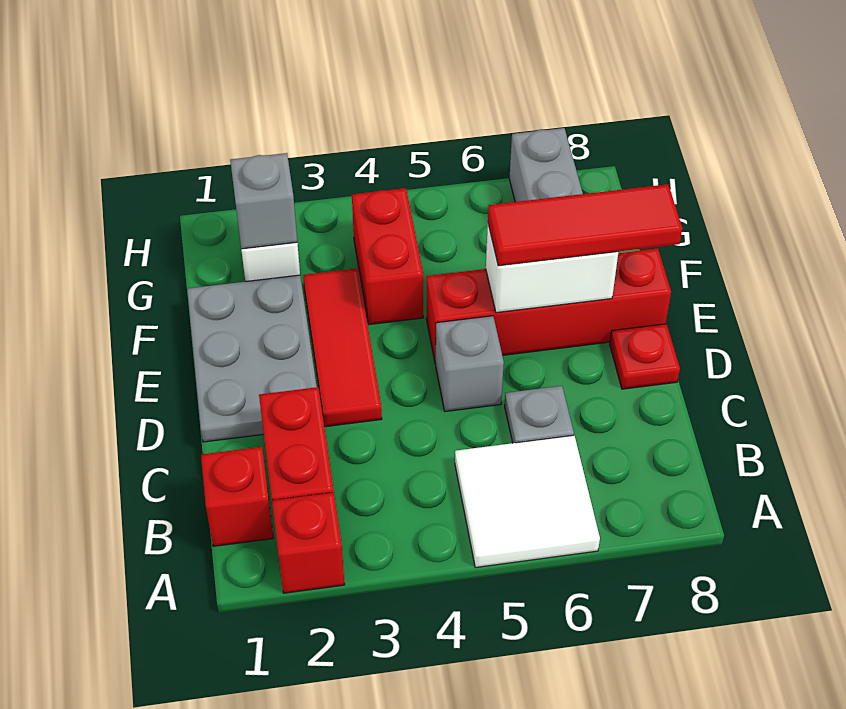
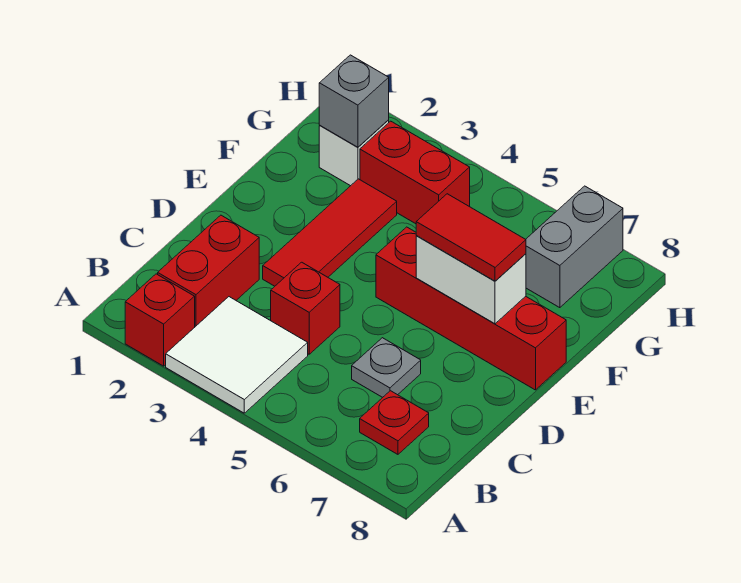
white tile A5:B6 level 1 -> white tile A3:B4 level 1
red brick B1 level 1 -> red brick C4 level 1
grey plate D1:F2 level 1 -> none
grey brick D5 level 1 -> none
red plate D8 level 1 -> red plate B7 level 1
red tile E6:E8 level 3 -> red tile E6:E7 level 3
red brick F4:G4 level 1 -> red brick G3:G4 level 1

